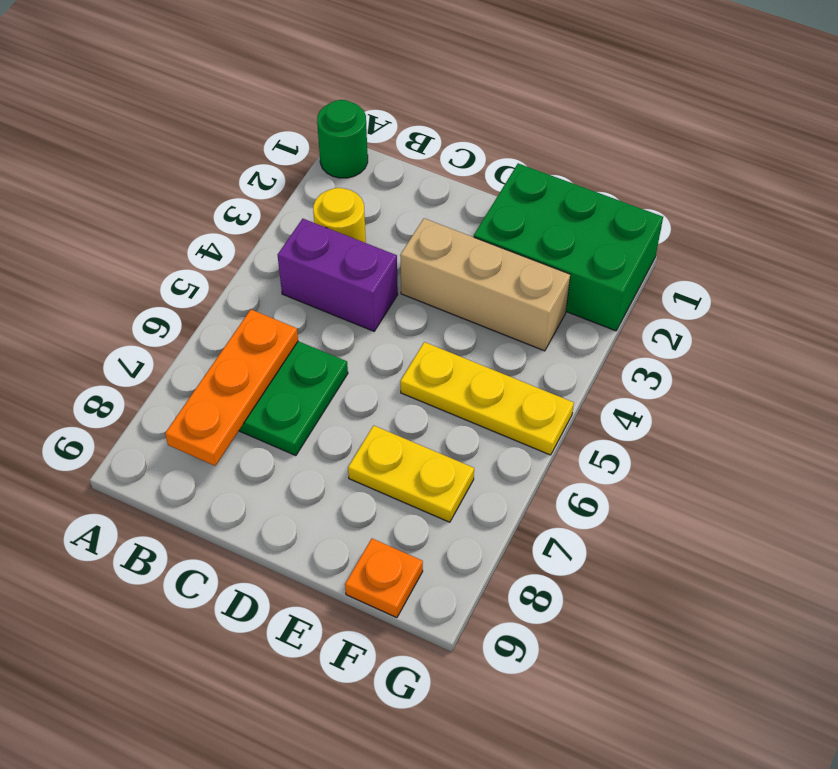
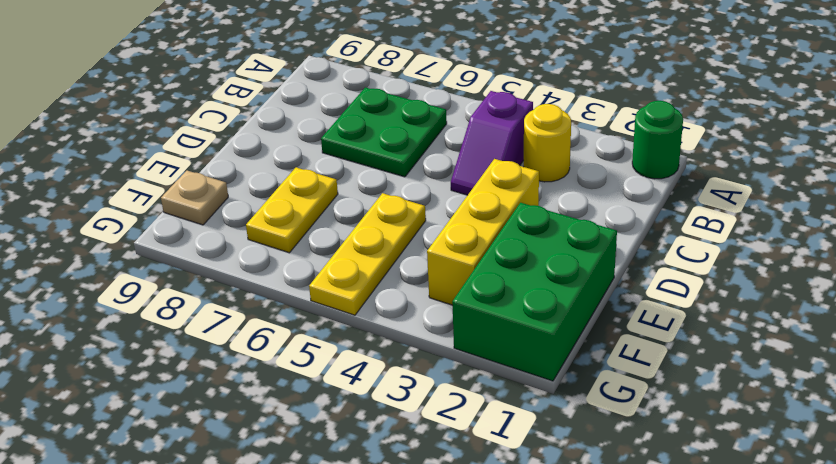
purple brick B4:C4 level 1 -> purple slope B4:C4 level 1 top B
orange plate B6:B8 level 2 -> none
tan brick D3:F3 level 1 -> yellow brick D3:F3 level 1
orange plate F9 level 1 -> tan plate F9 level 1

